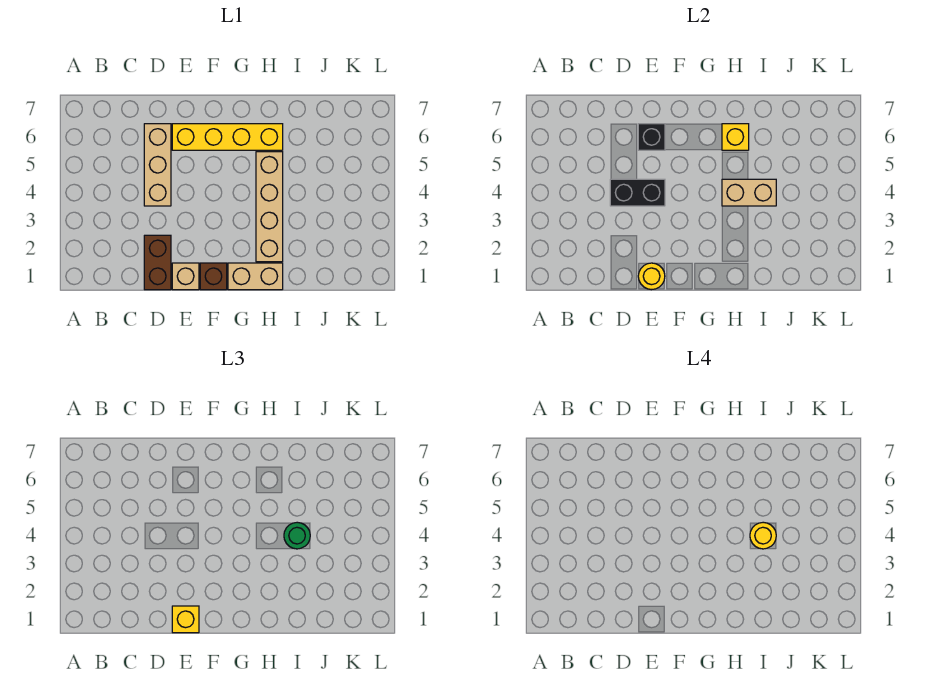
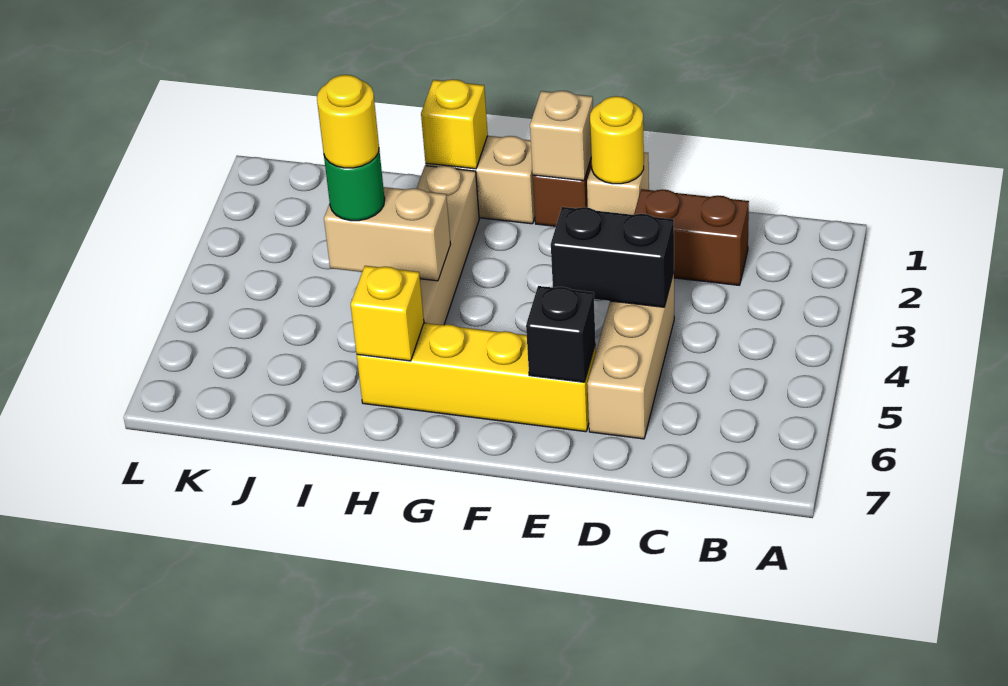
brown brick D1:D2 level 1 -> brown brick C2:D2 level 1
yellow brick E1 level 3 -> yellow brick H1 level 2
none -> tan brick F1 level 2

